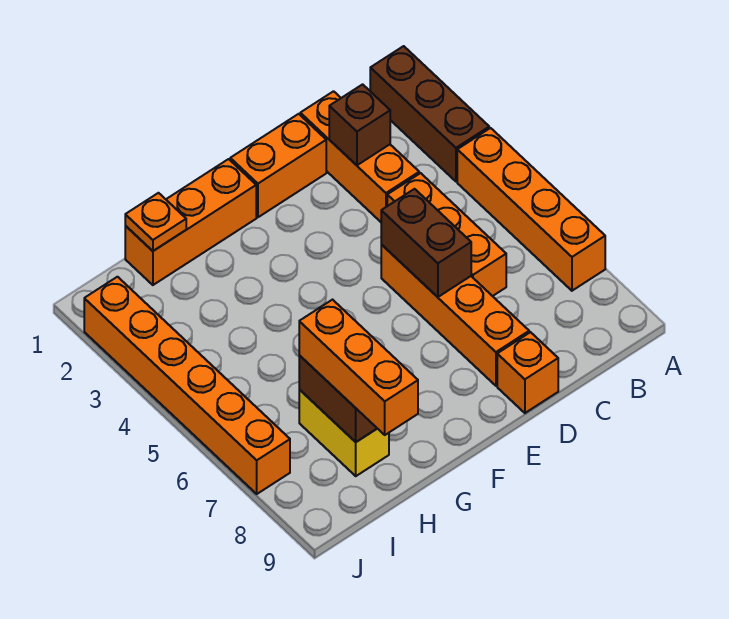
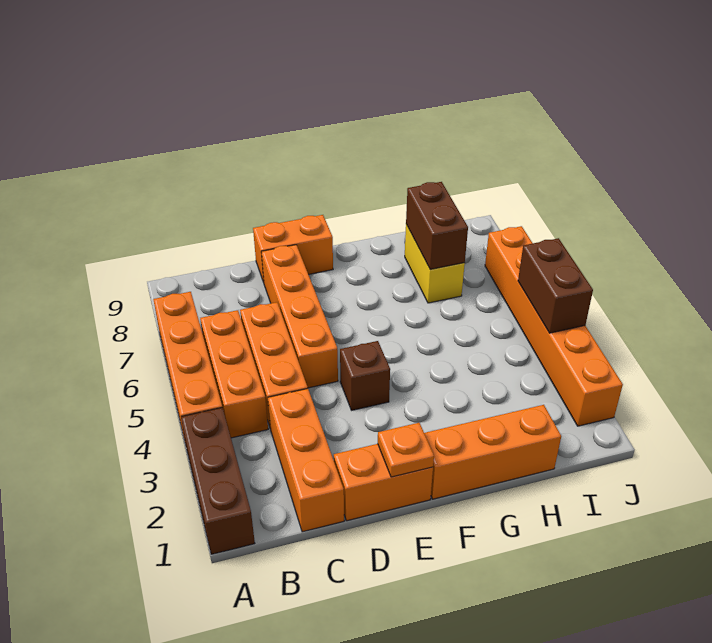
brown brick C2 level 2 -> brown brick E4 level 1
brown brick D5:D6 level 2 -> brown brick J4:J5 level 2
orange brick D9 level 1 -> orange brick D9:E9 level 1
orange plate H1 level 2 -> orange plate E1 level 2
orange brick H7:H9 level 3 -> orange brick B4:B6 level 1

